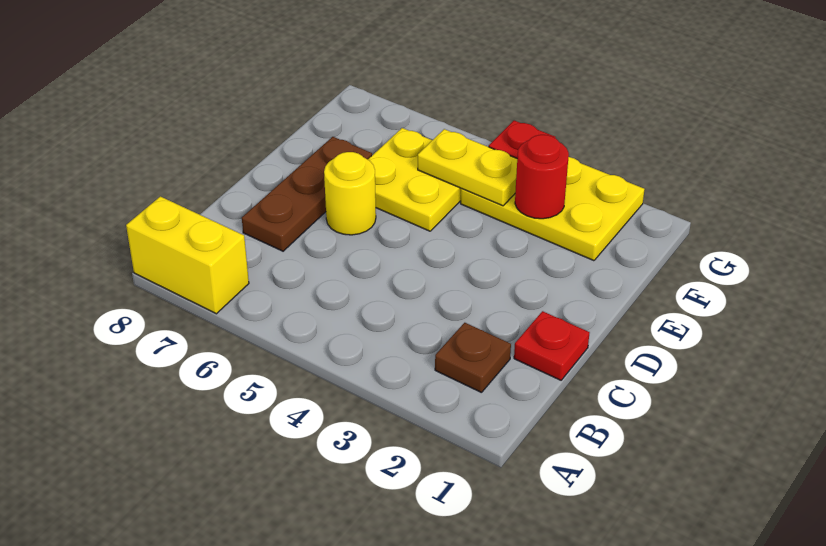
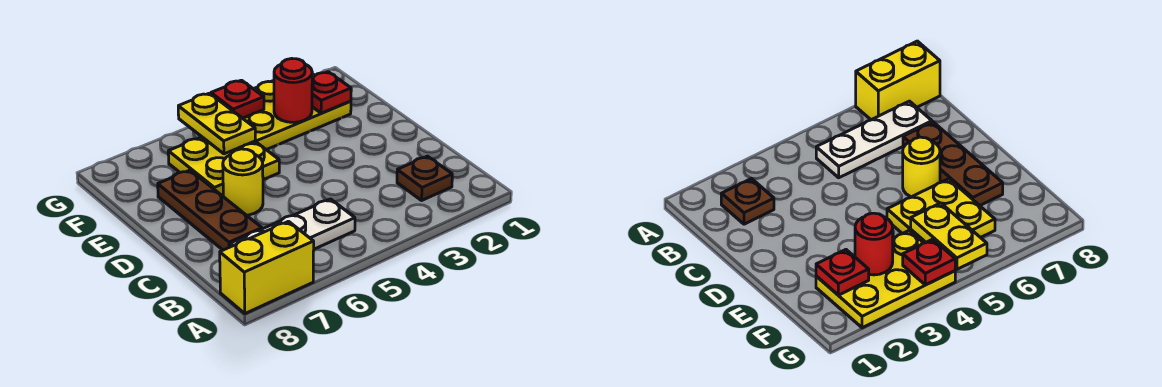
none -> white plate B5:B7 level 1
red plate C1 level 1 -> red plate F2 level 2
yellow plate F4:F5 level 2 -> yellow plate F5:G5 level 2

